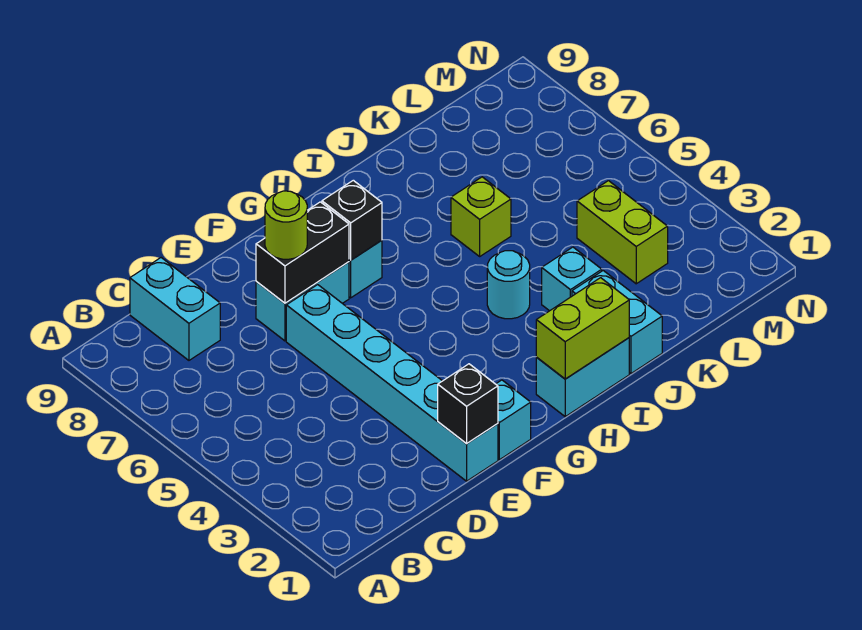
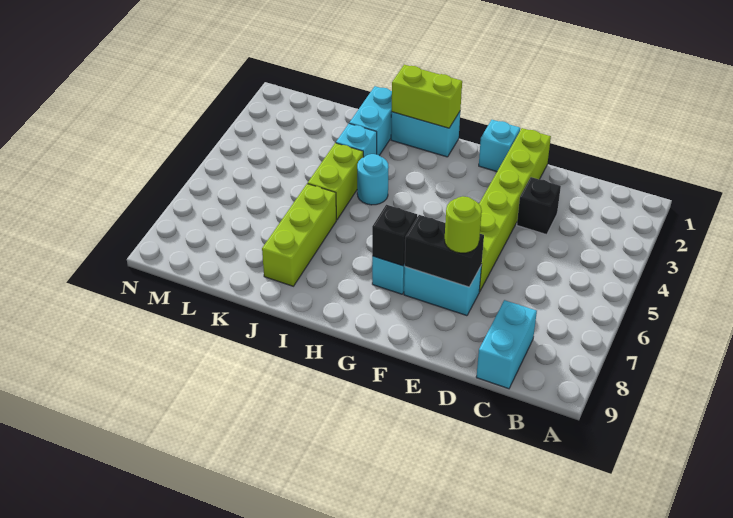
cyan brick E1:E6 level 1 -> lime brick E1:E6 level 1
black brick E1 level 2 -> black brick D3 level 1
lime brick J6 level 1 -> lime brick J6:J8 level 1
lime brick L3:L4 level 1 -> lime brick J4:J5 level 1

